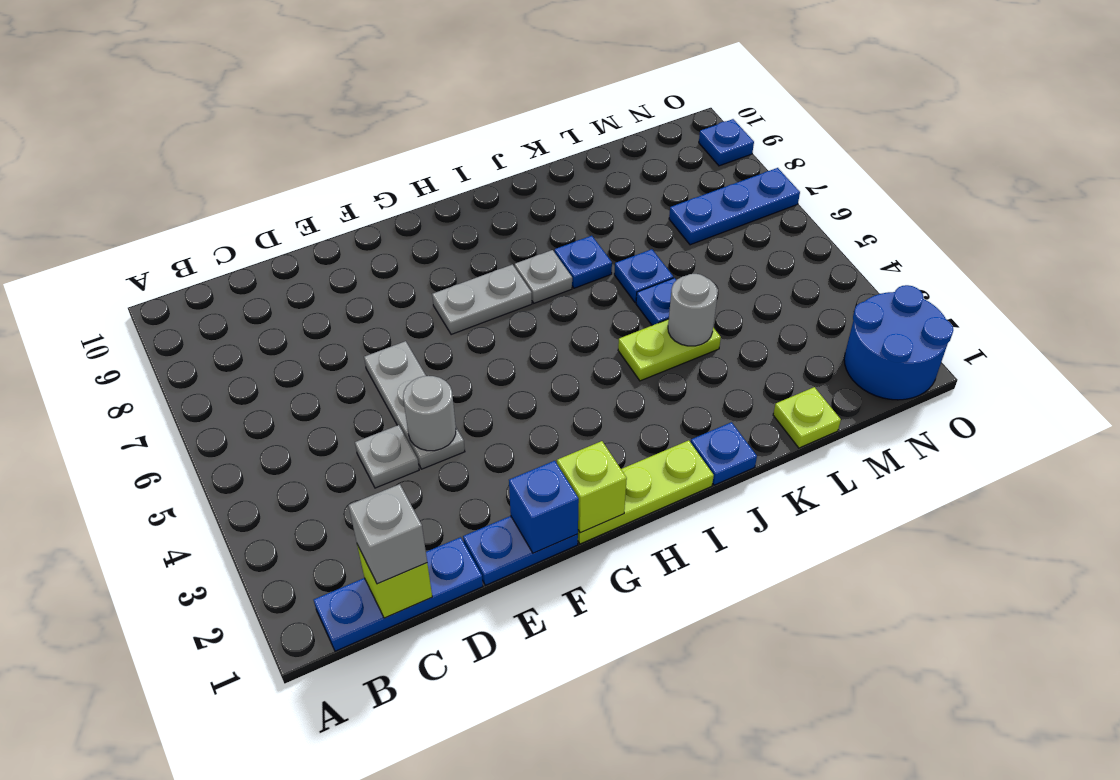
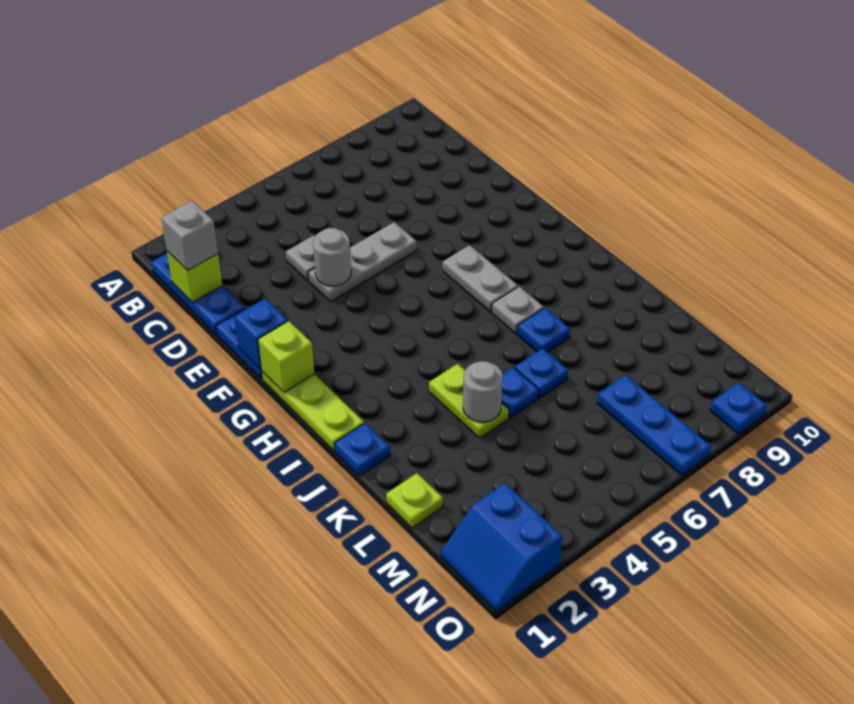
blue round brick N1:O2 level 1 -> blue slope N1:O2 level 1 top 2

